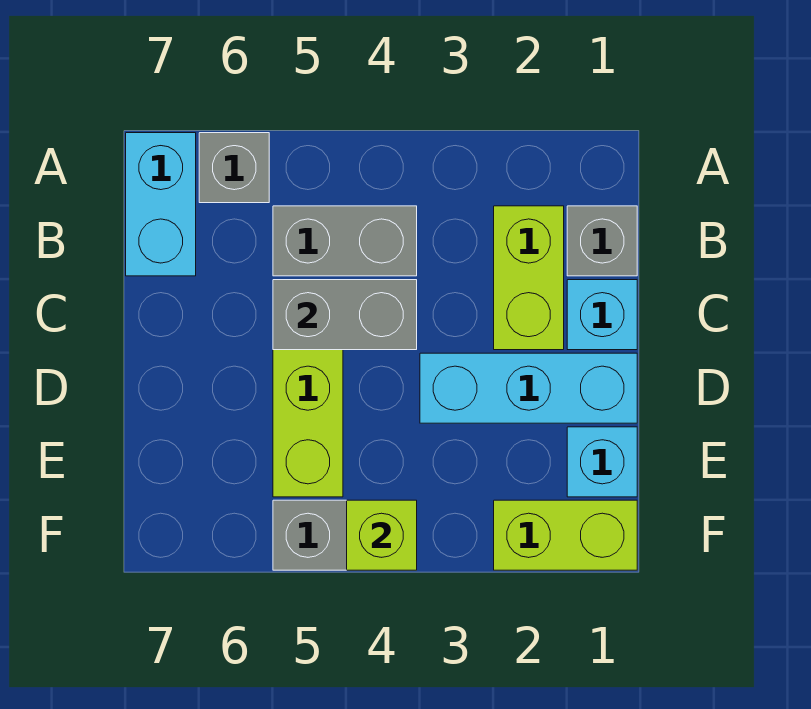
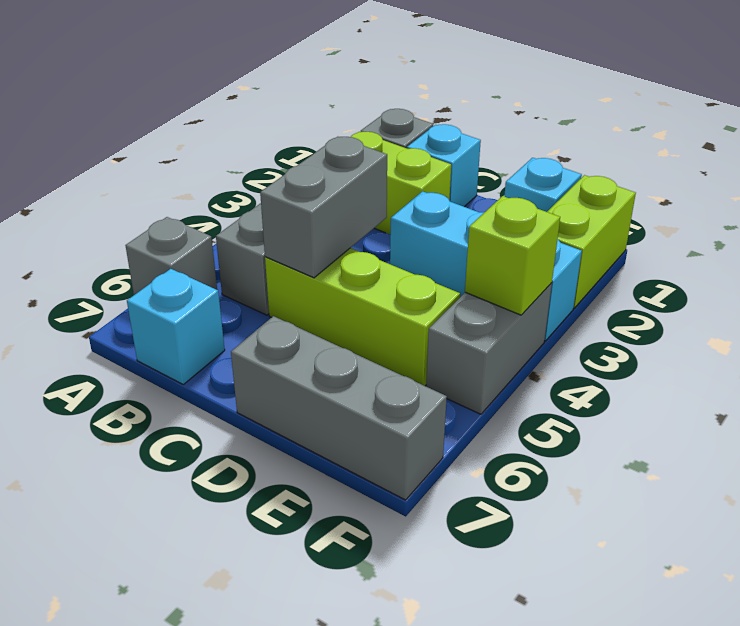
cyan brick A7:B7 level 1 -> cyan brick B7 level 1
cyan brick D1:D3 level 1 -> cyan brick D3:F3 level 1
none -> grey brick D7:F7 level 1

